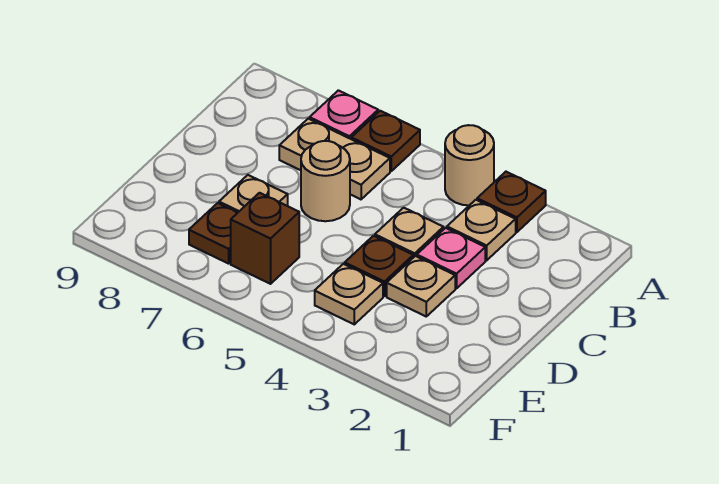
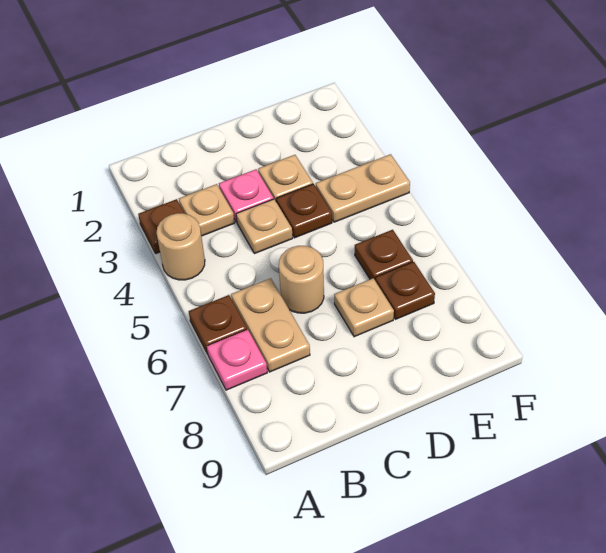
tan plate E4 level 1 -> tan plate E4:F4 level 1
brown brick E6 level 1 -> brown plate E6 level 1

